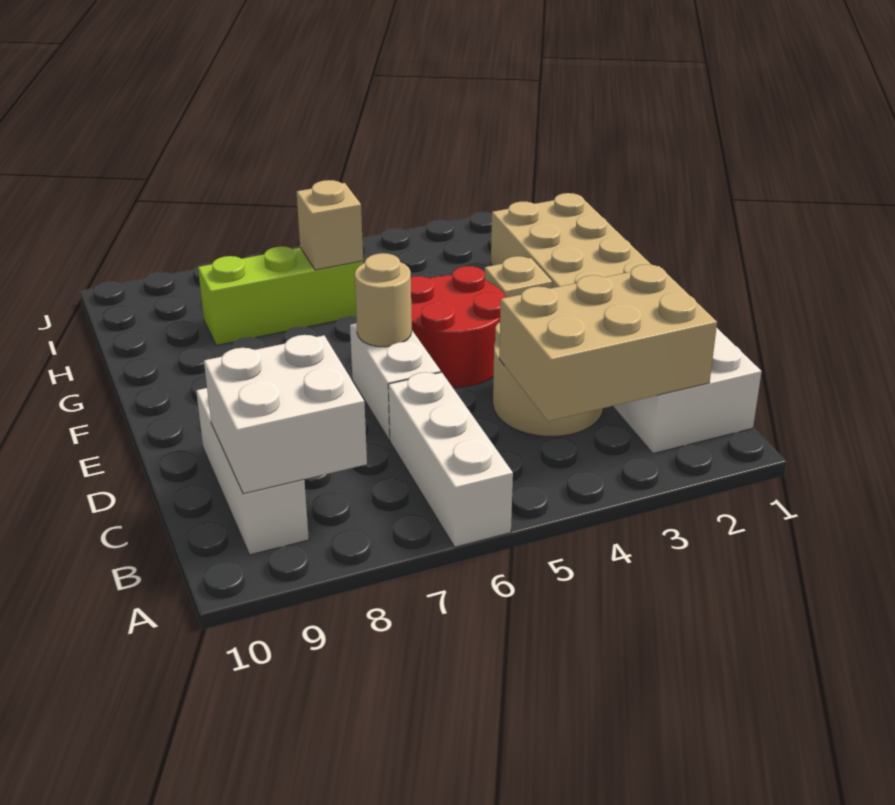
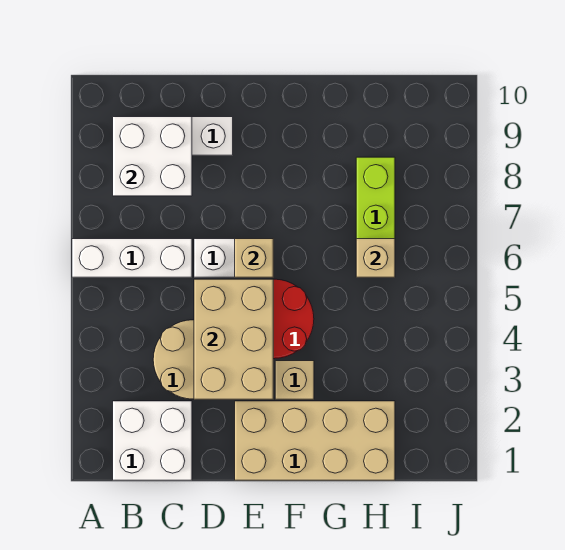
tan brick B2:C4 level 2 -> tan brick D3:E5 level 2
tan round brick E6 level 2 -> tan brick E6 level 2

